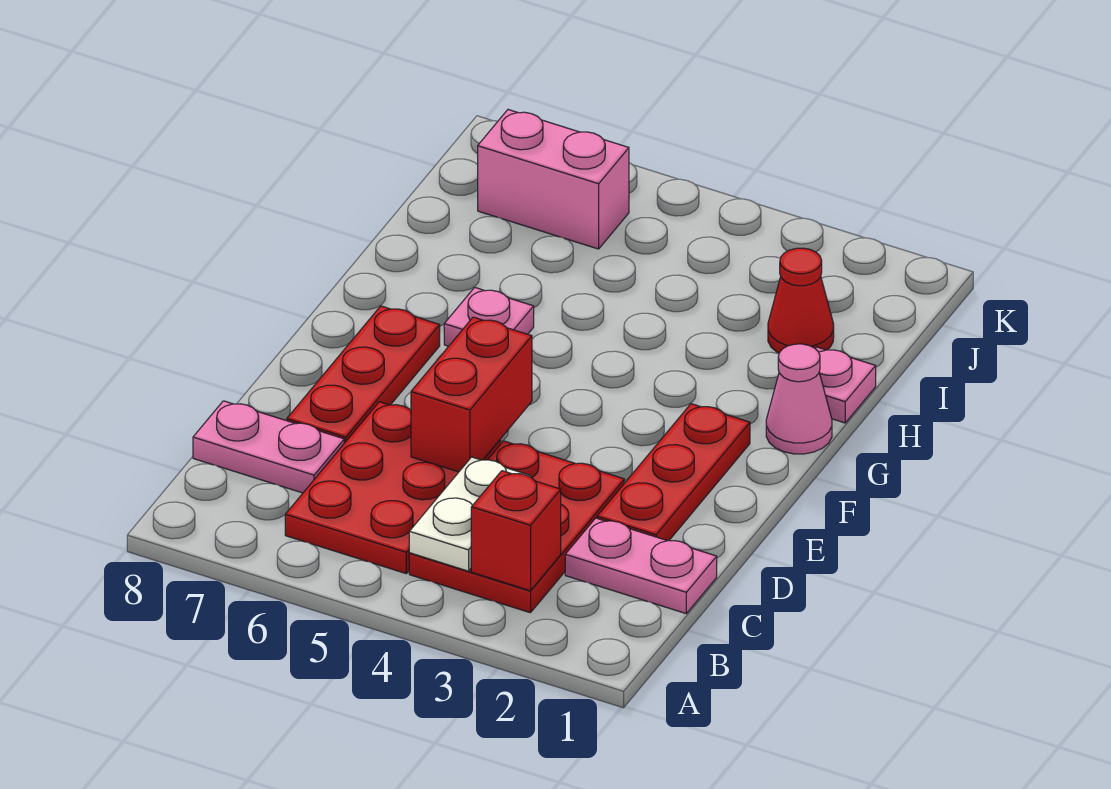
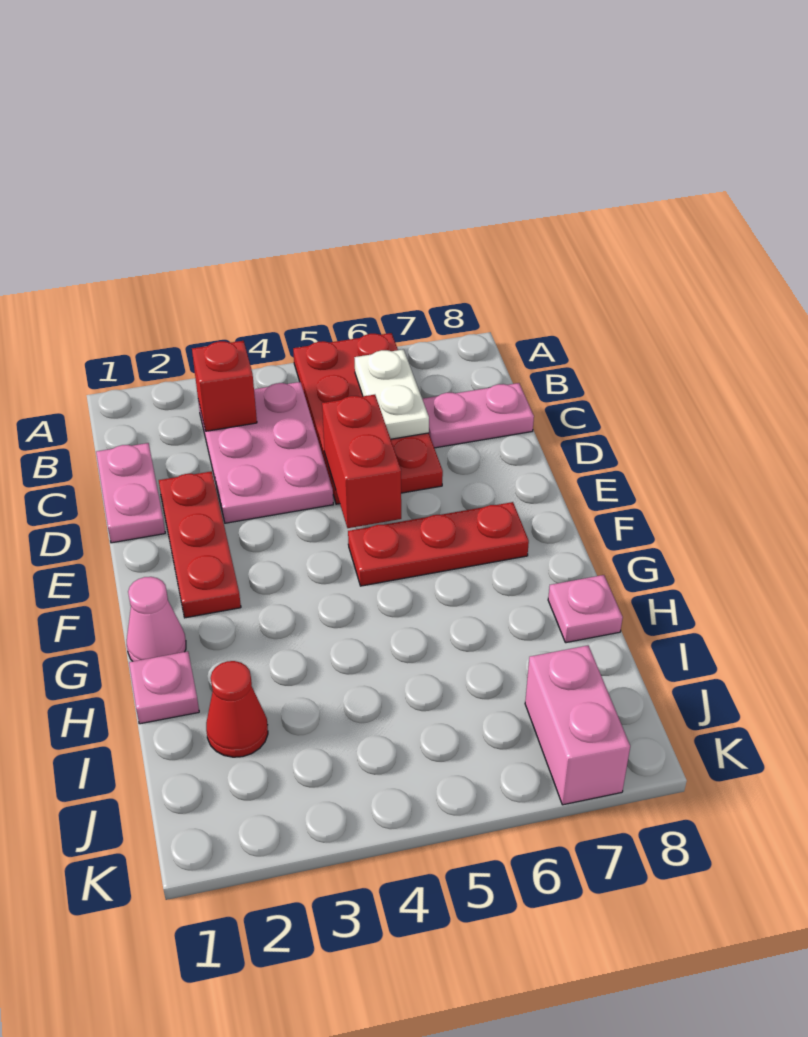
red plate B3:D4 level 1 -> pink plate B3:D4 level 1
white plate B4:C4 level 2 -> white plate B6:C6 level 2
red plate B5:D6 level 1 -> red plate A5:D6 level 1
pink plate C1:C2 level 1 -> pink plate C1:D1 level 1
red plate D7:F7 level 1 -> red plate F5:F7 level 1
pink plate G6 level 1 -> pink plate H8 level 1
pink brick J6:J7 level 1 -> pink brick J7:K7 level 1

